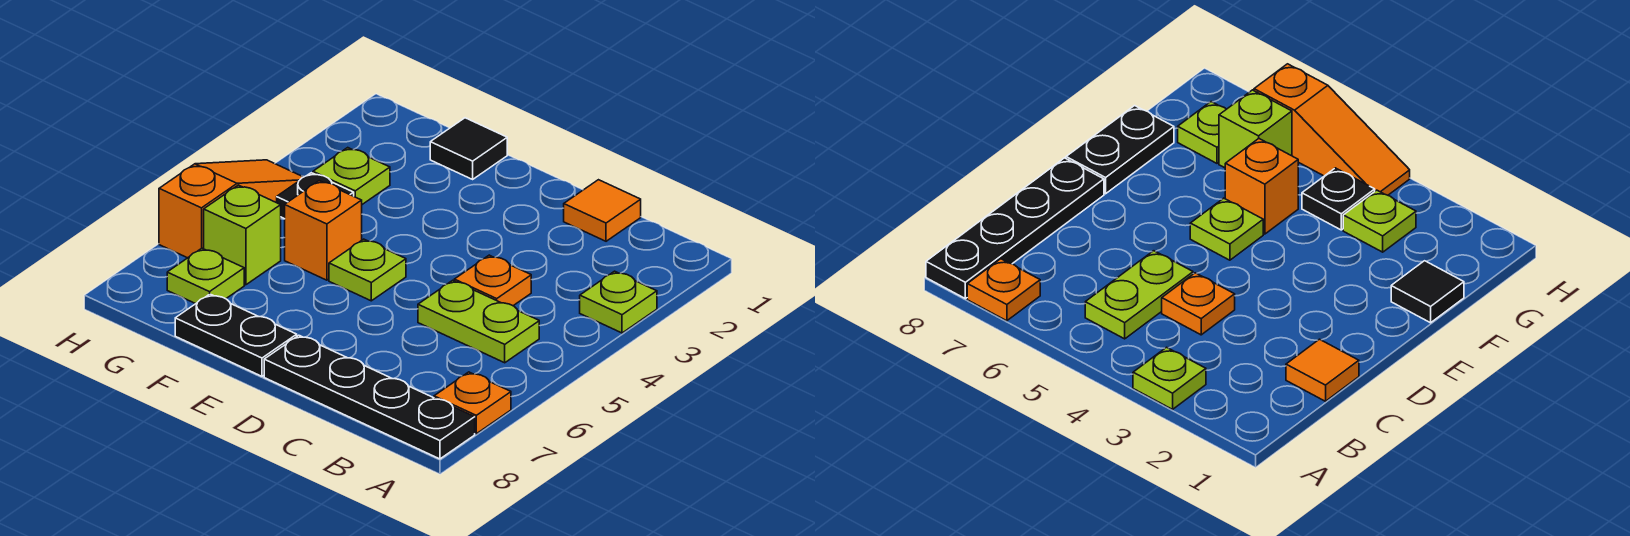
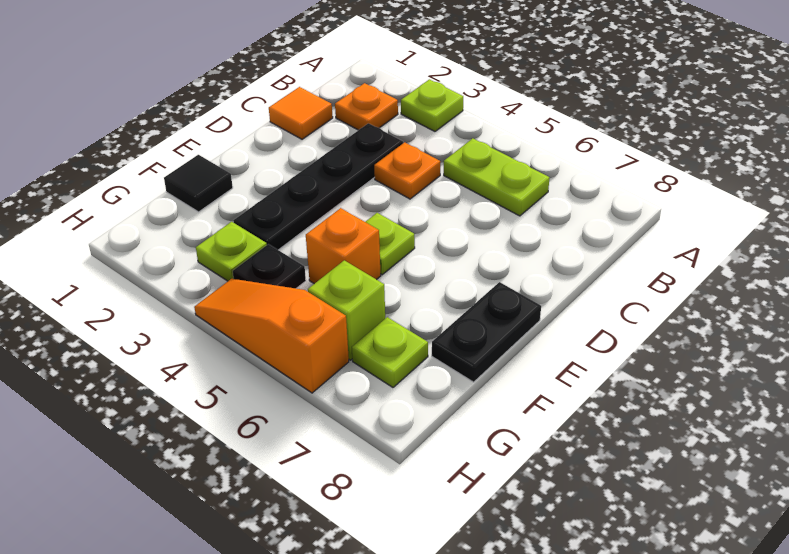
orange plate A7 level 1 -> orange plate B2 level 1
black plate A8:D8 level 1 -> black plate C3:F3 level 1
lime plate B5:C5 level 1 -> lime plate B5:B6 level 1

